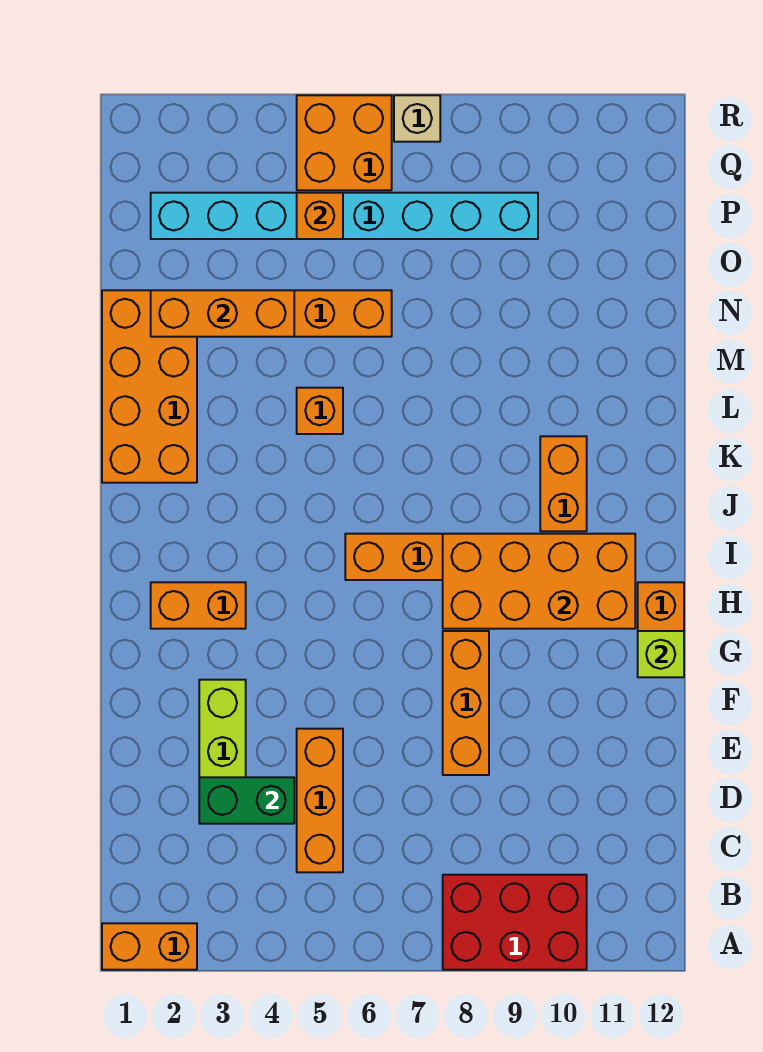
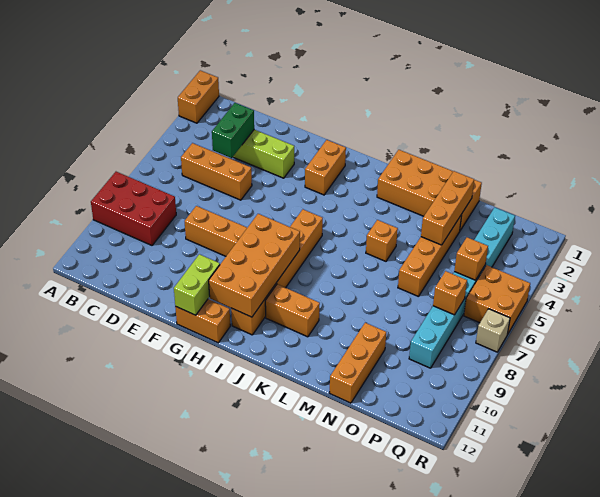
red brick A8:B10 level 1 -> red brick A8:C9 level 1
lime brick G12 level 2 -> lime brick G11:G12 level 2
none -> orange brick N10:N12 level 1
none -> orange brick P7 level 2

